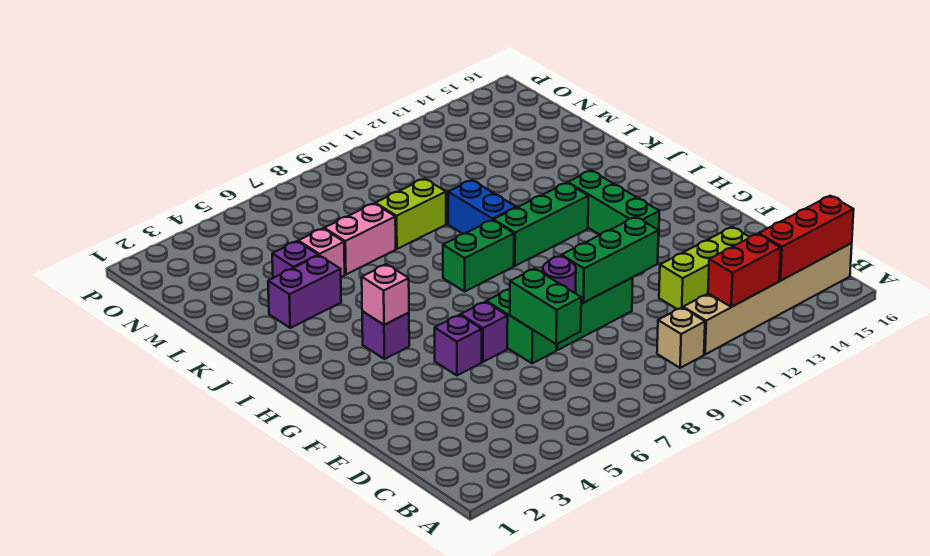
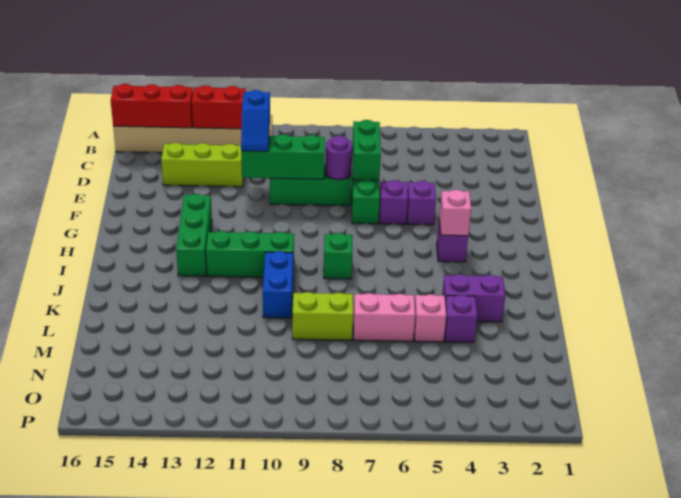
tan brick B10 level 1 -> none
none -> blue slope D11:E11 level 3 top D
green brick I8:I9 level 1 -> green brick I8 level 1

